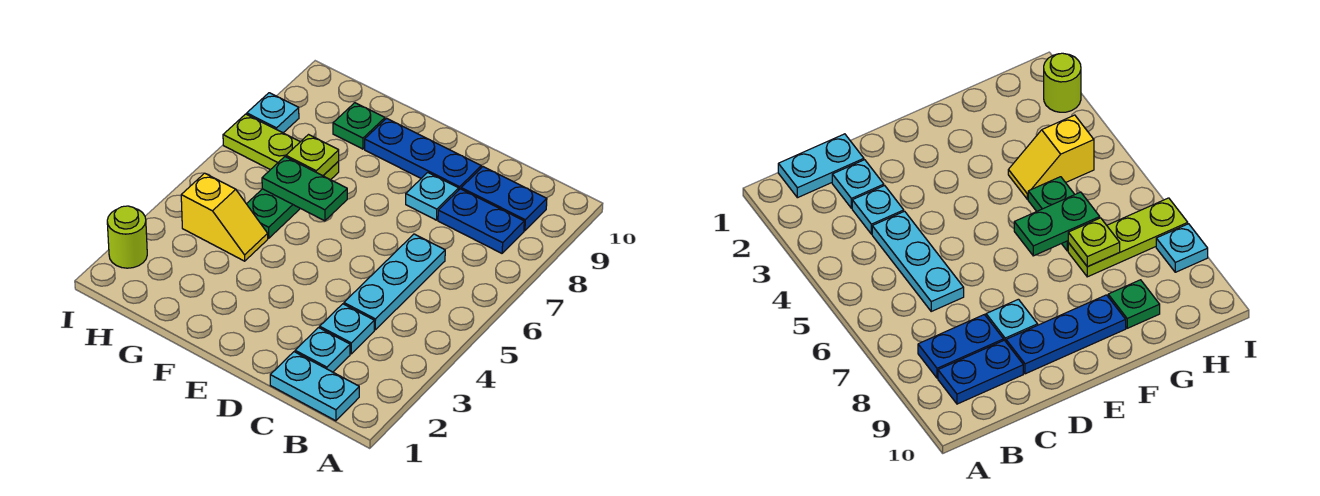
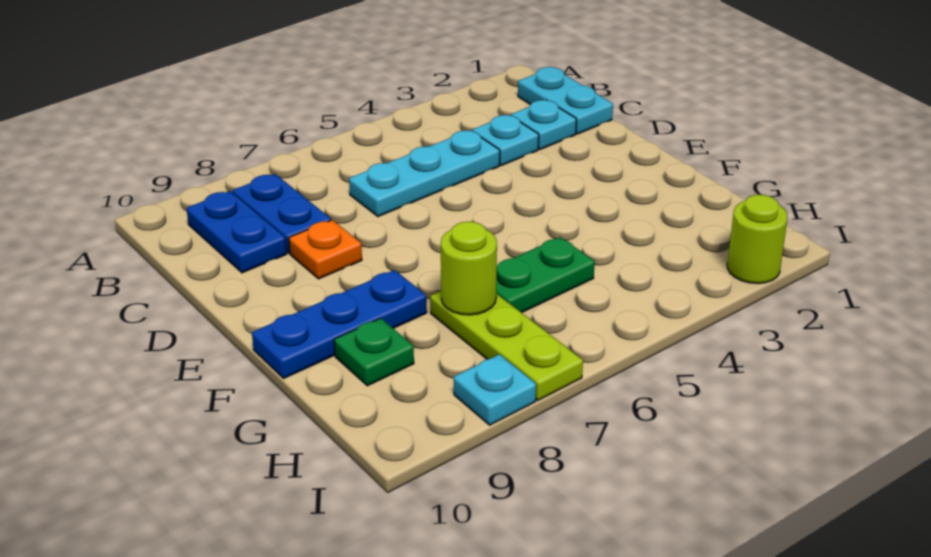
cyan plate D8 level 1 -> orange plate D8 level 1
blue plate D9:F9 level 1 -> blue plate F8:F10 level 1
green plate F6:G6 level 2 -> none
yellow slope G4:H4 level 1 top H -> none
lime plate G7 level 2 -> lime round brick G7 level 2

